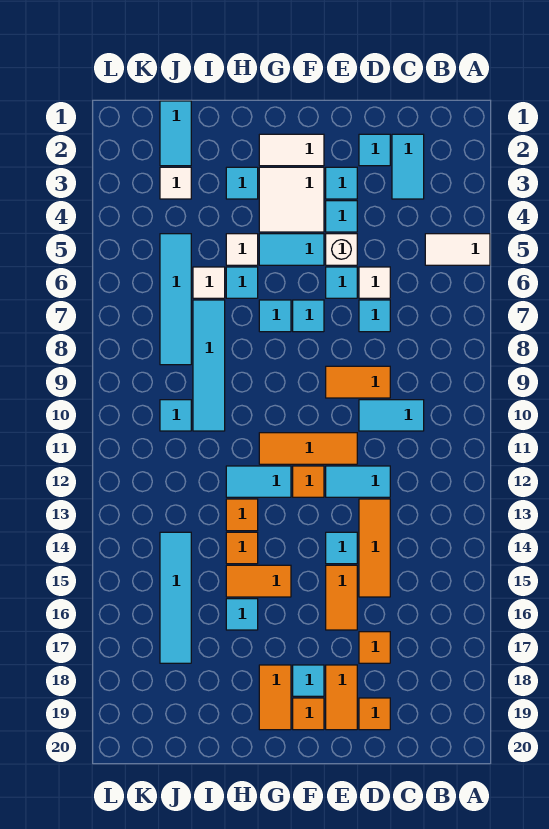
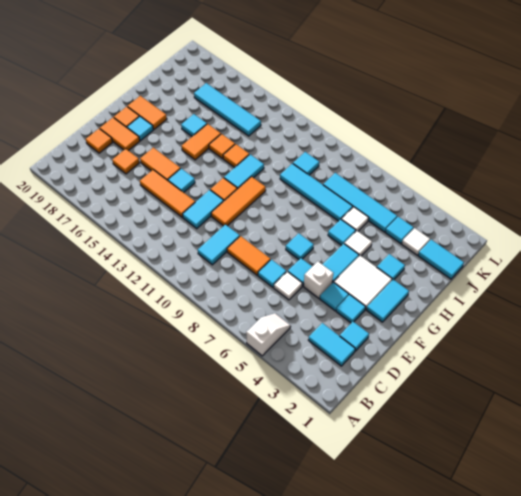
white tile A5:B5 level 1 -> white slope A5:B5 level 1 top A
orange tile D9:E9 level 1 -> orange tile D8:D9 level 1
white tile F2:G2 level 1 -> cyan tile F2:G2 level 1
cyan tile G7 level 1 -> cyan tile J4 level 1

